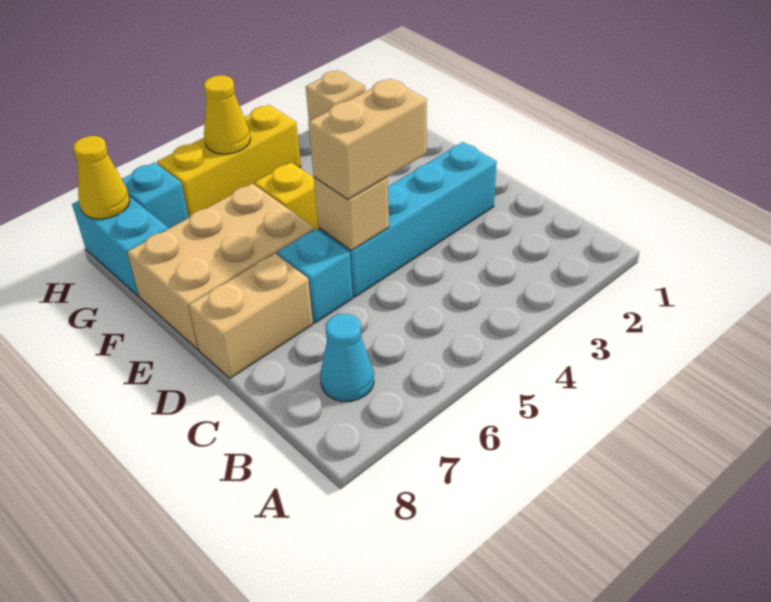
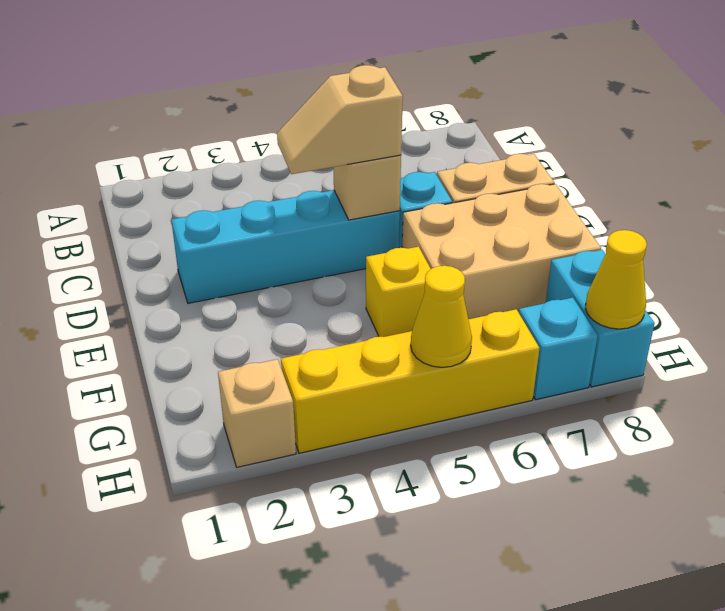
cyan cone B7 level 1 -> none
tan brick D4:D5 level 3 -> tan slope D4:D5 level 3 top 5
yellow brick H4:H6 level 1 -> yellow brick H3:H6 level 1

